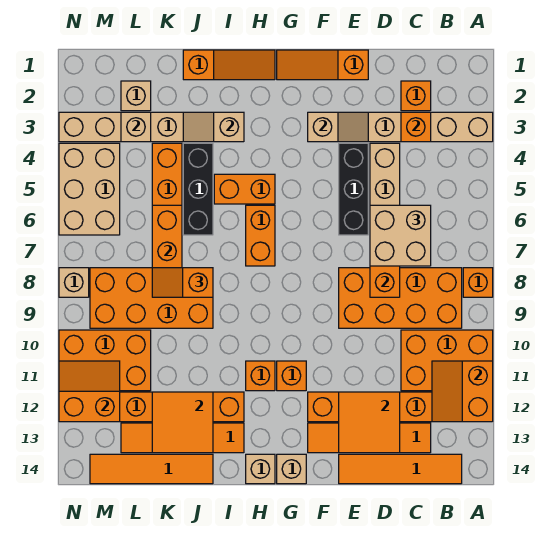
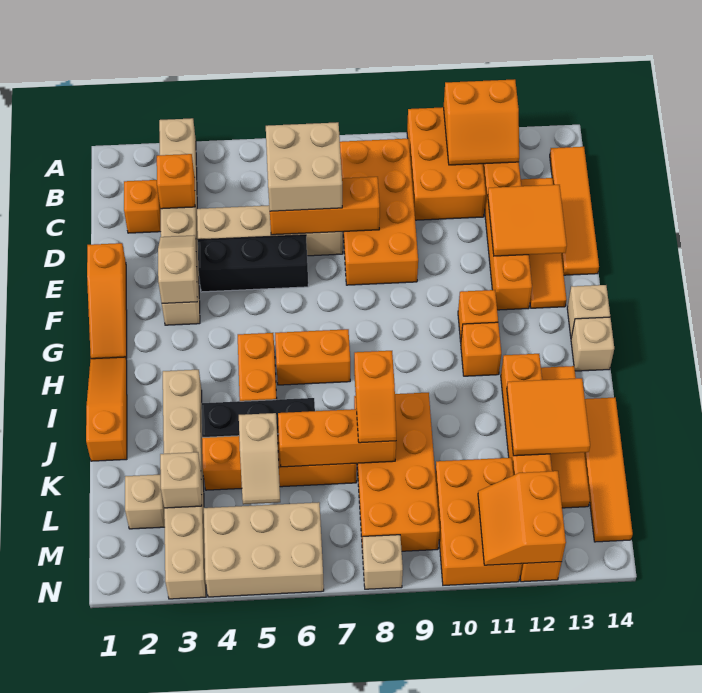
orange brick A8 level 1 -> none
tan slope I3:J3 level 2 top I -> tan slope K5:L5 level 2 top K

